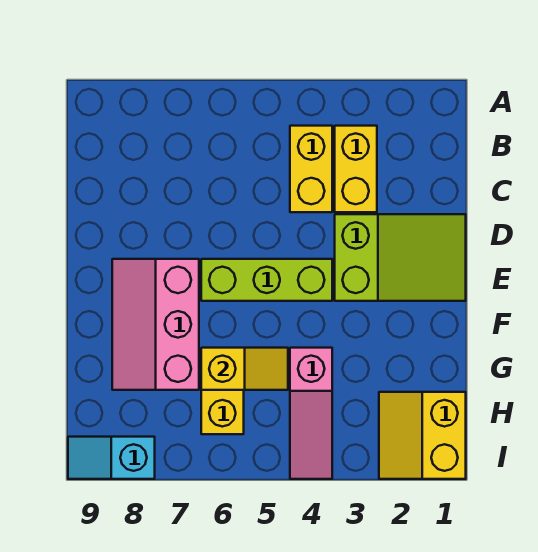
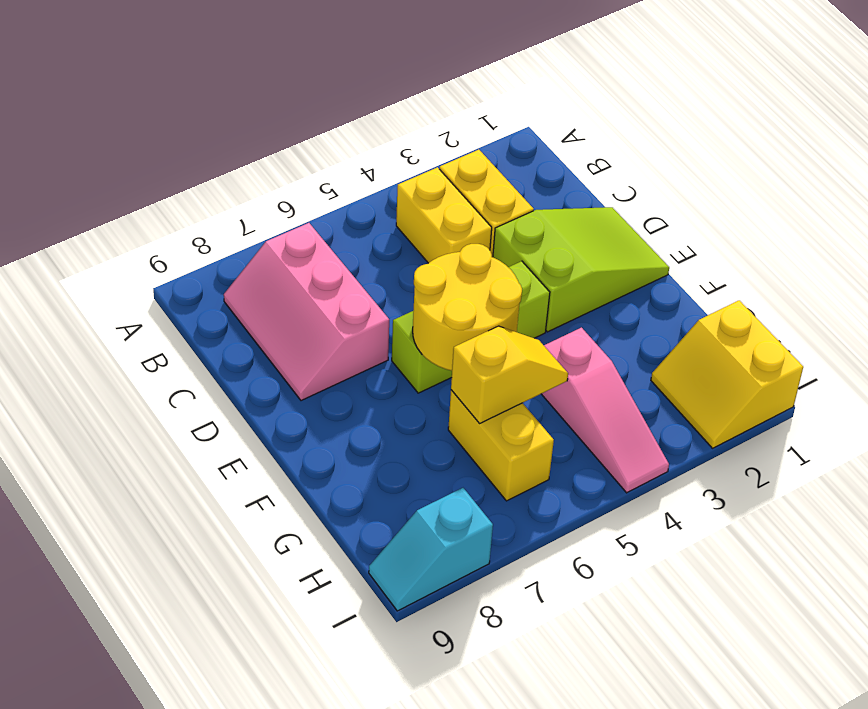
none -> yellow round brick E5:F6 level 2
pink slope E7:G8 level 1 top 7 -> pink slope B7:D8 level 1 top 7

